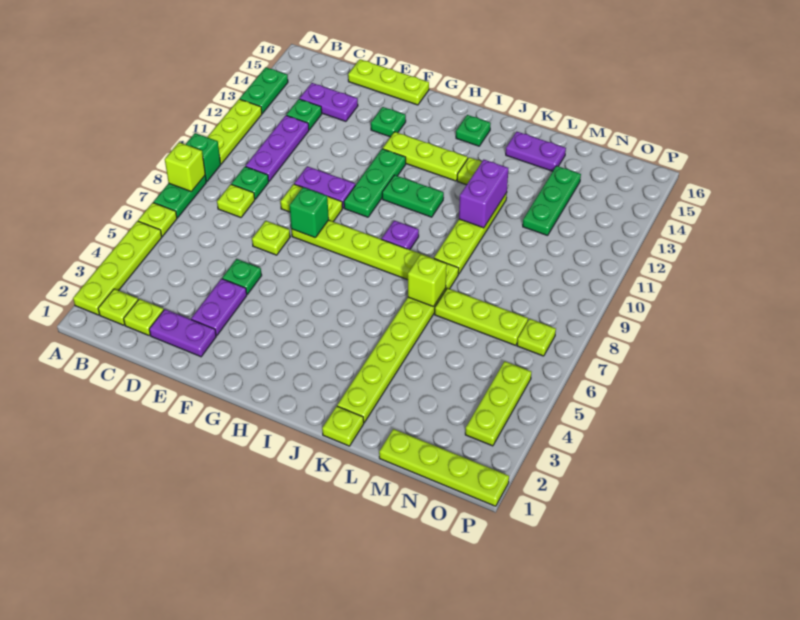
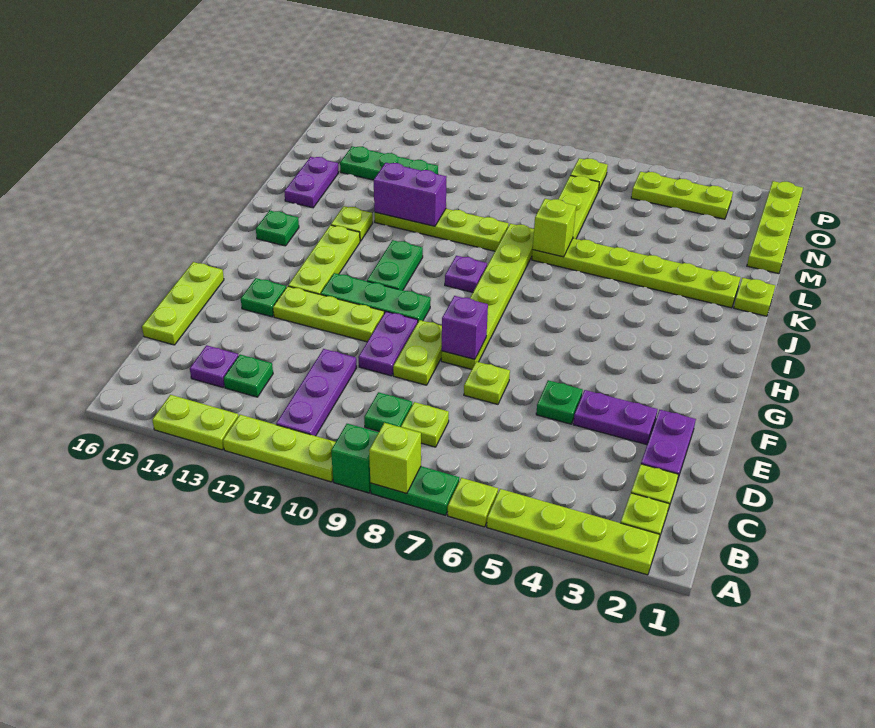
green plate A13:A14 level 1 -> lime plate A13:A14 level 1
purple plate C10:C12 level 1 -> purple plate B11:D11 level 1
purple plate C14:D14 level 1 -> purple plate C14 level 1
green brick F8 level 2 -> purple brick F8 level 2
none -> lime plate F11:F13 level 1

